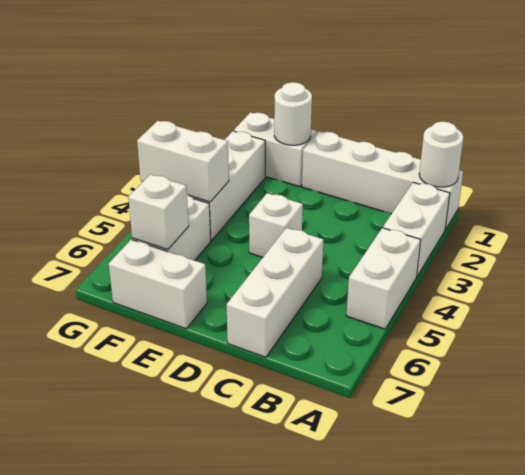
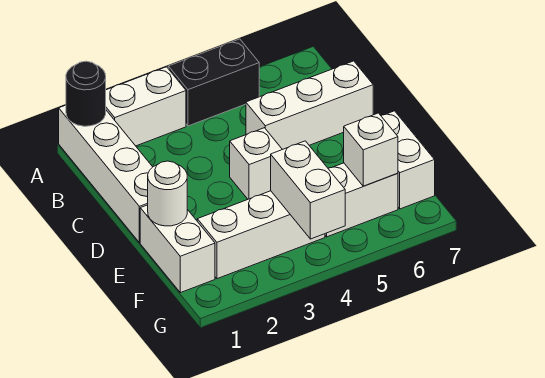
white round brick A1 level 2 -> black round brick A1 level 2
white brick A4:A5 level 1 -> black brick A4:A5 level 1

